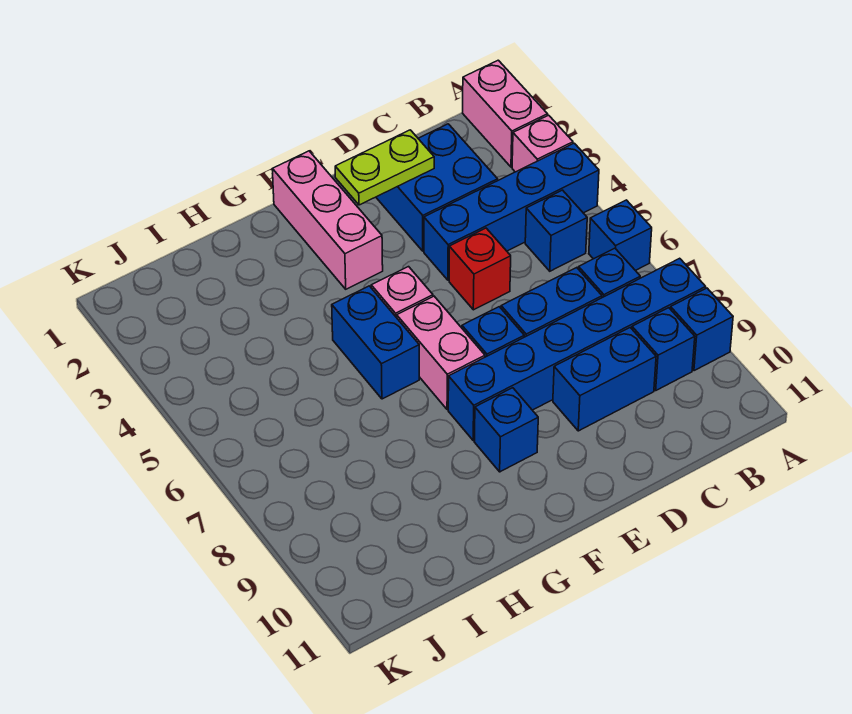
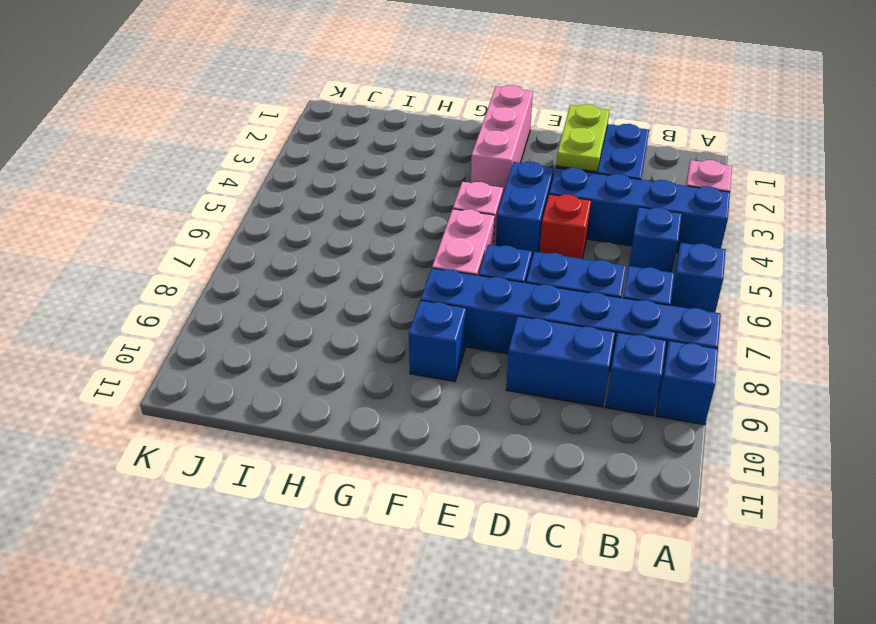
pink brick A1:A2 level 1 -> none
lime plate D2:E2 level 2 -> lime plate D2:D3 level 2
blue brick G5:G6 level 1 -> blue brick E4:E5 level 1

